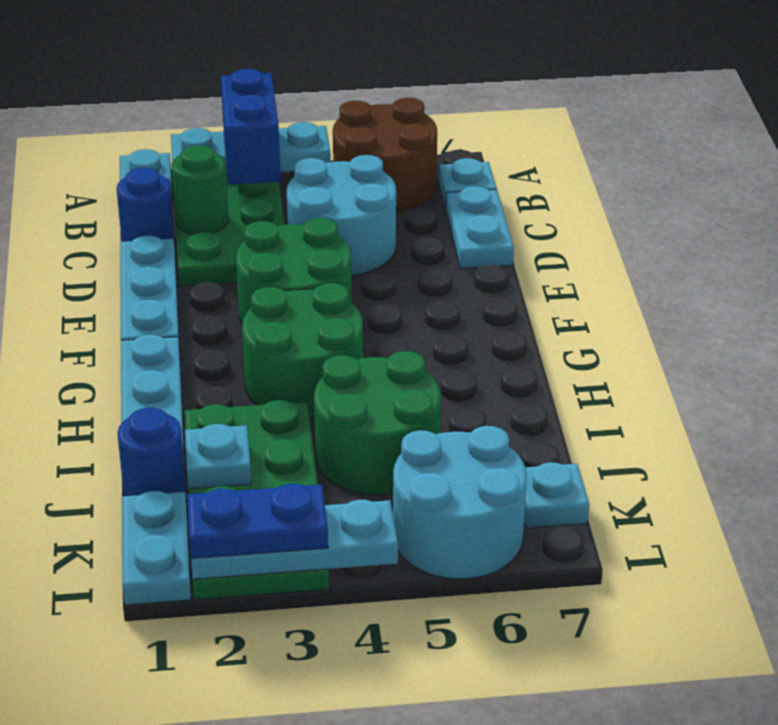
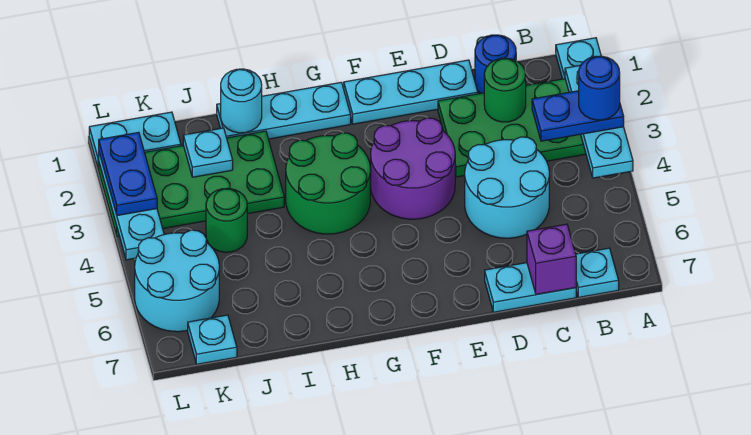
blue brick A3:B3 level 3 -> blue plate A3:B3 level 3
brown round brick A5:B6 level 1 -> none
none -> purple brick C7 level 2
green round brick E3:F4 level 1 -> purple round brick E3:F4 level 1
none -> cyan round brick I1 level 2
green round brick I4:J5 level 1 -> green round brick J4 level 1
blue round brick J1 level 1 -> blue round brick A3 level 4

